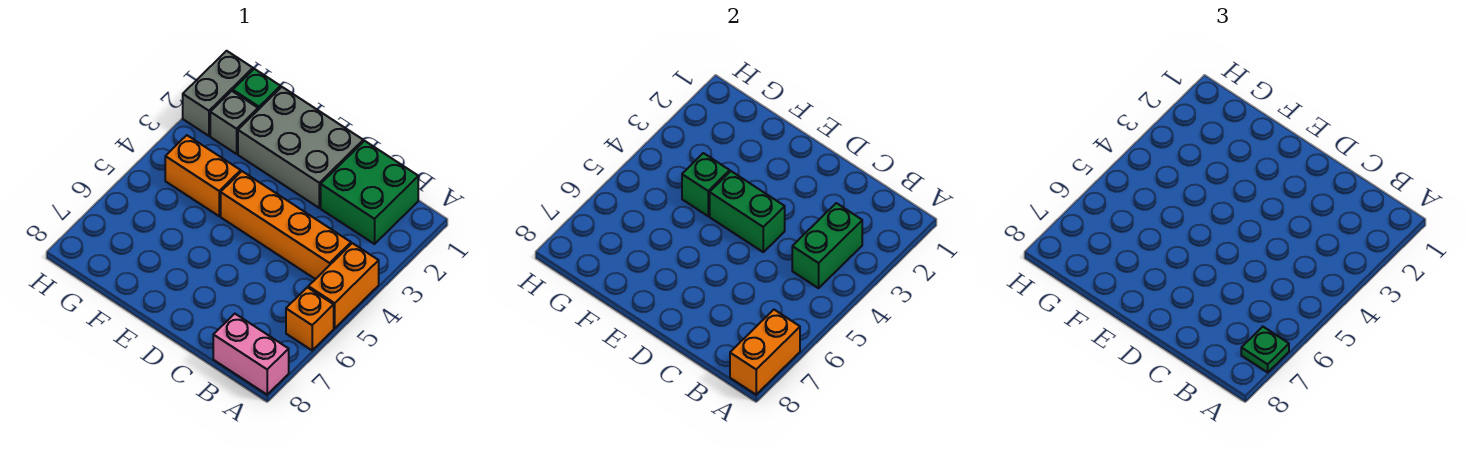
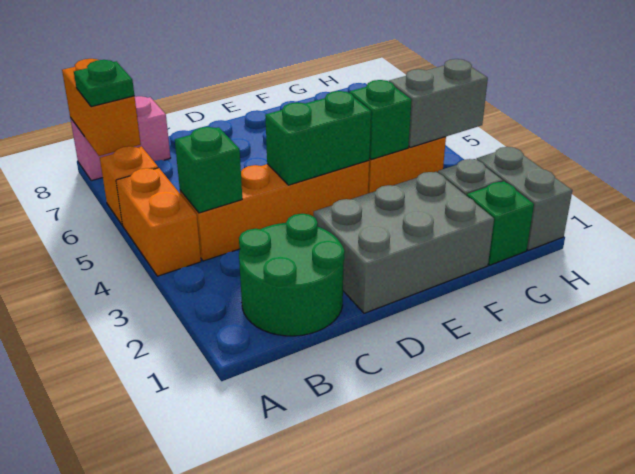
green brick B1:C2 level 1 -> green round brick B1:C2 level 1
green brick B3:B4 level 2 -> green brick B4 level 2
none -> grey brick G4:H4 level 2

